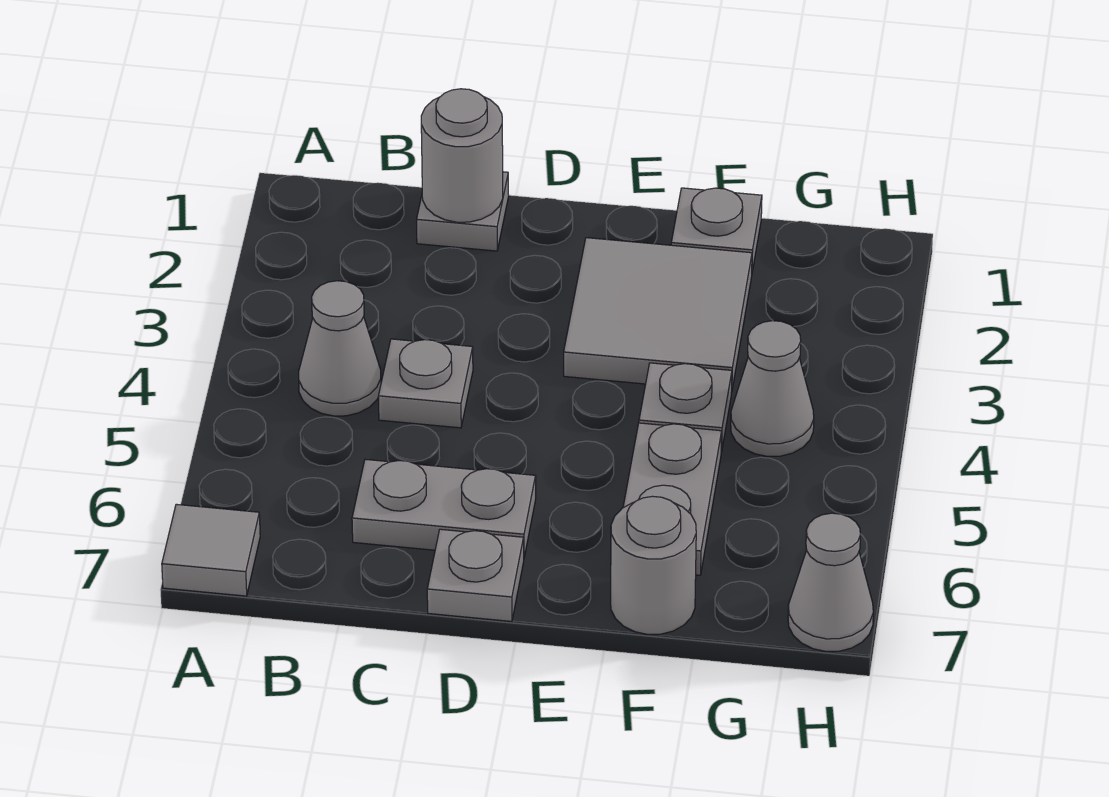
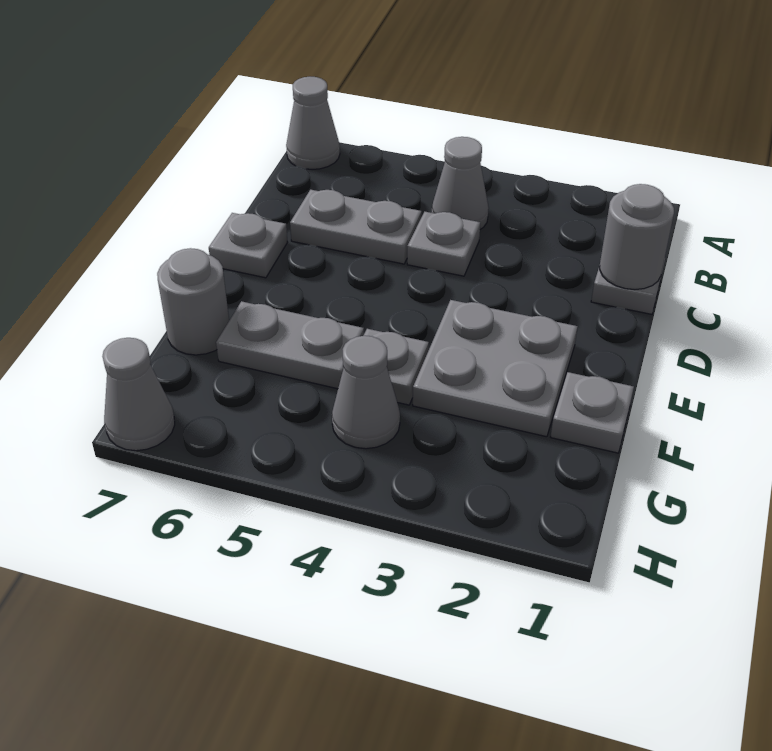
grey tile A7 level 1 -> grey cone A7 level 1
grey plate C6:D6 level 1 -> grey plate C5:C6 level 1
grey tile E2:F3 level 1 -> grey plate E2:F3 level 1

